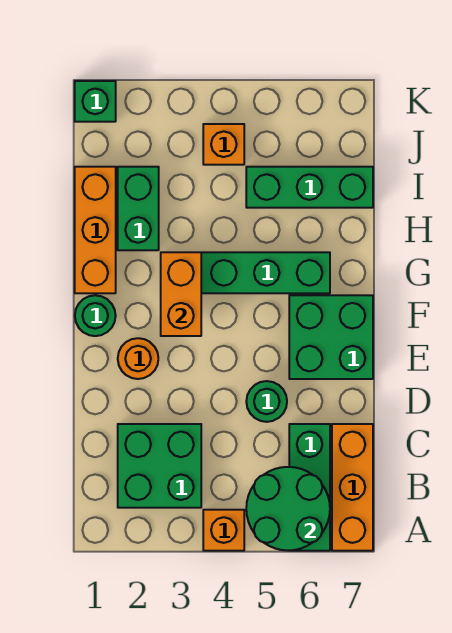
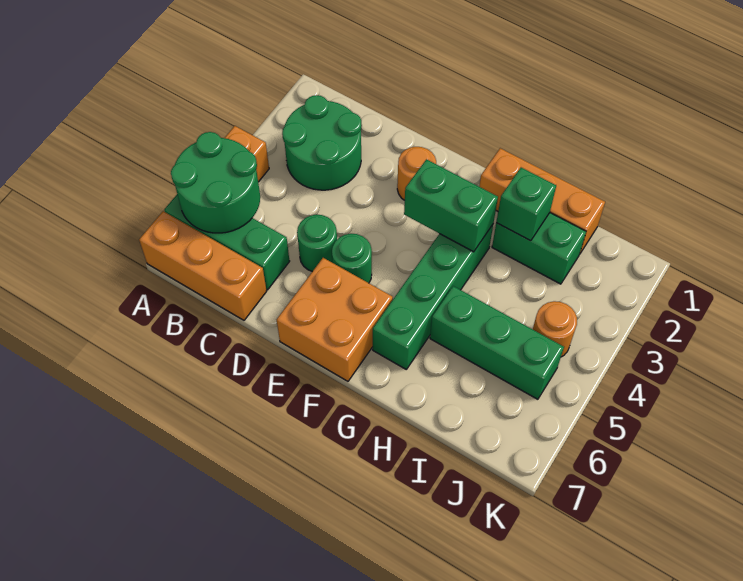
green brick B2:C3 level 1 -> green round brick B2:C3 level 1
green brick E6:F7 level 1 -> orange brick E6:F7 level 1
green round brick F1 level 1 -> green round brick E5 level 1
orange brick F3:G3 level 2 -> green brick F3:G3 level 2
green brick I5:I7 level 1 -> green brick H5:J5 level 1
orange brick J4 level 1 -> orange round brick J4 level 1
green brick K1 level 1 -> green brick H2 level 2

